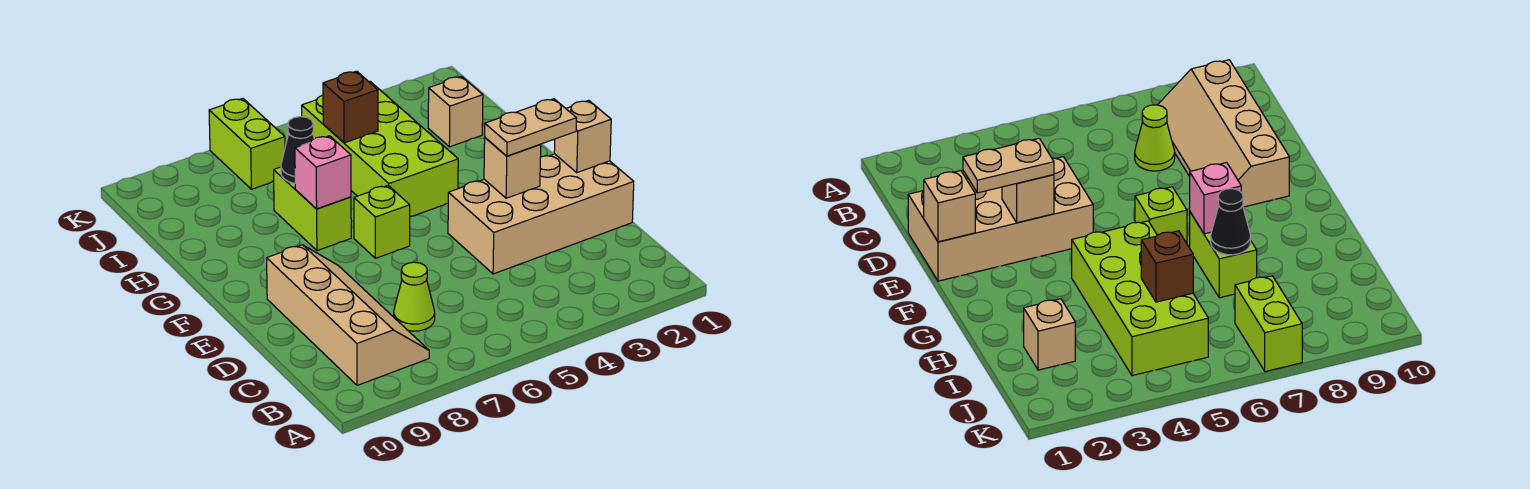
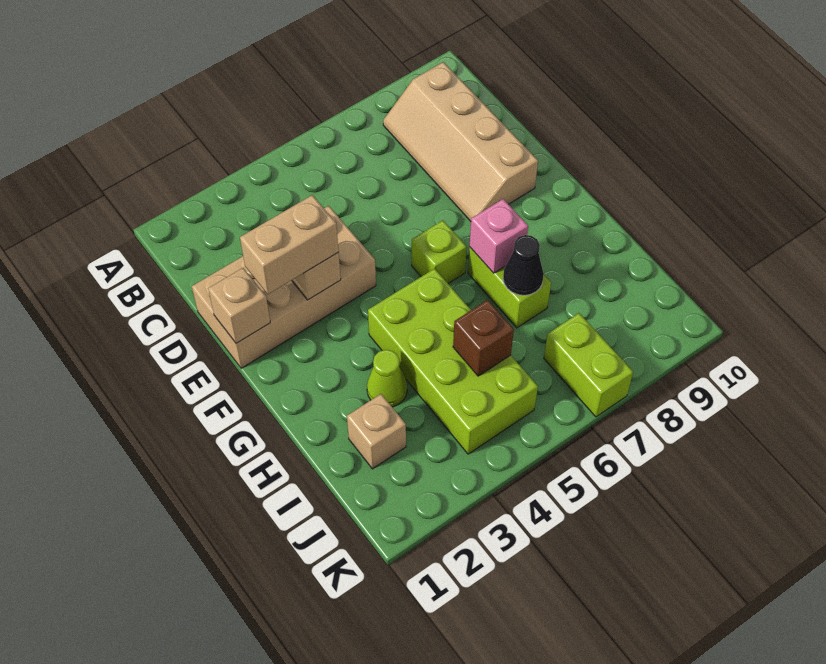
lime cone C7 level 1 -> lime cone H3 level 1
tan plate E2:E3 level 3 -> tan brick E2:E3 level 3

